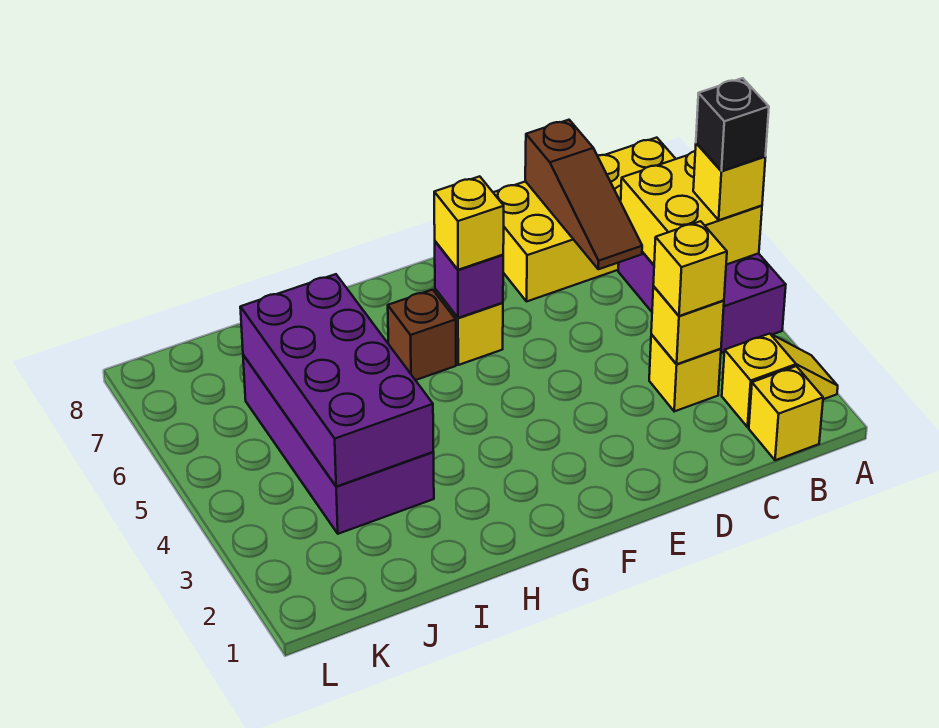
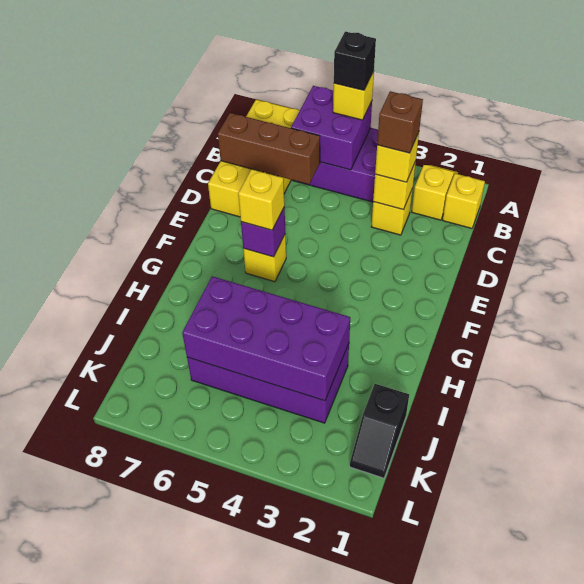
yellow brick A5:B6 level 2 -> purple brick A5:B6 level 2
brown slope C6:C8 level 2 top 8 -> brown brick C6:C8 level 2
brown brick G6 level 1 -> brown brick C3 level 4
none -> black slope J1:K1 level 1 top J

